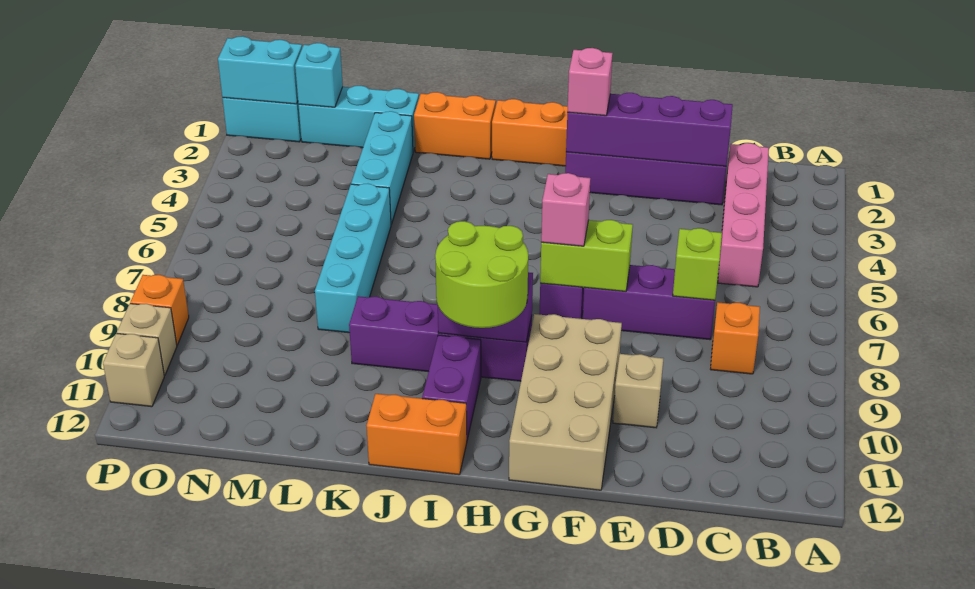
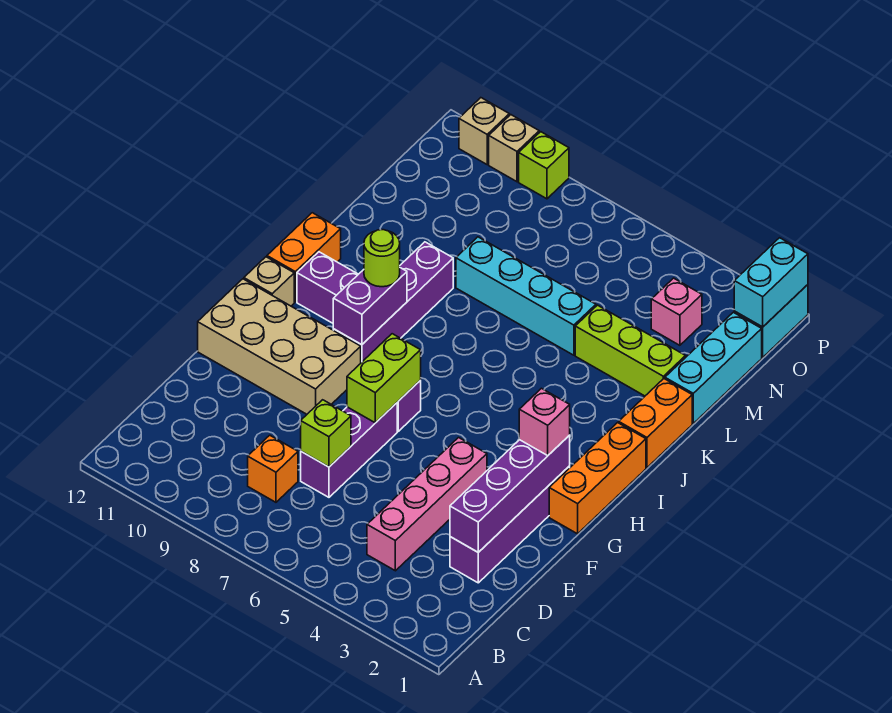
pink brick C2:C5 level 1 -> pink brick C4:F4 level 1
tan brick E10 level 1 -> tan brick H12 level 1
pink brick G7 level 3 -> pink brick N3 level 1
lime round brick H9:I10 level 3 -> lime round brick I9 level 3
cyan brick L2:L4 level 1 -> lime brick L2:L4 level 1
cyan brick N1 level 2 -> none
orange brick P9 level 1 -> lime brick P9 level 1

